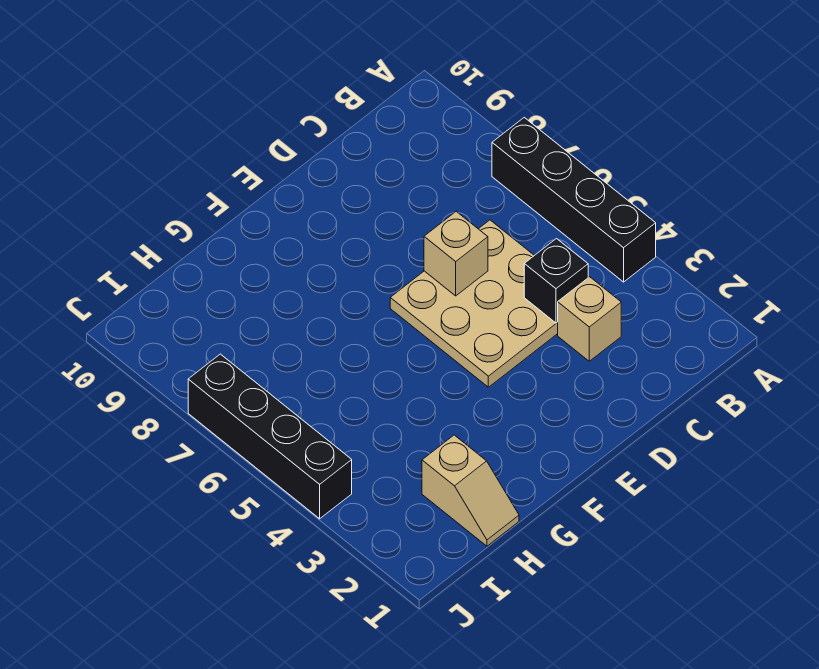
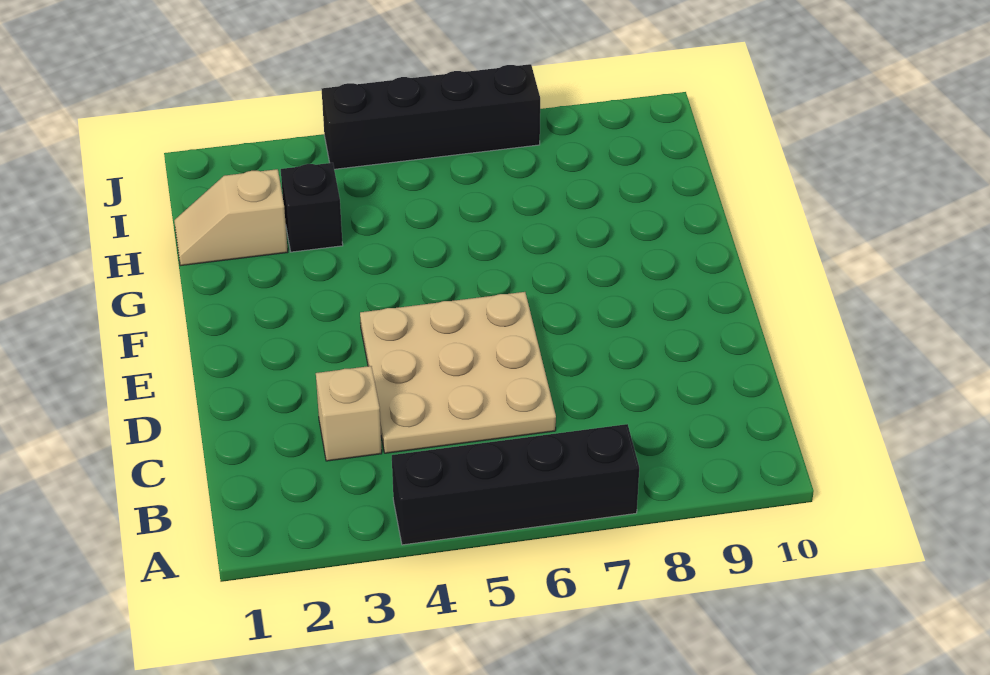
black brick C4 level 2 -> black brick H3 level 1
tan brick D6 level 2 -> none

